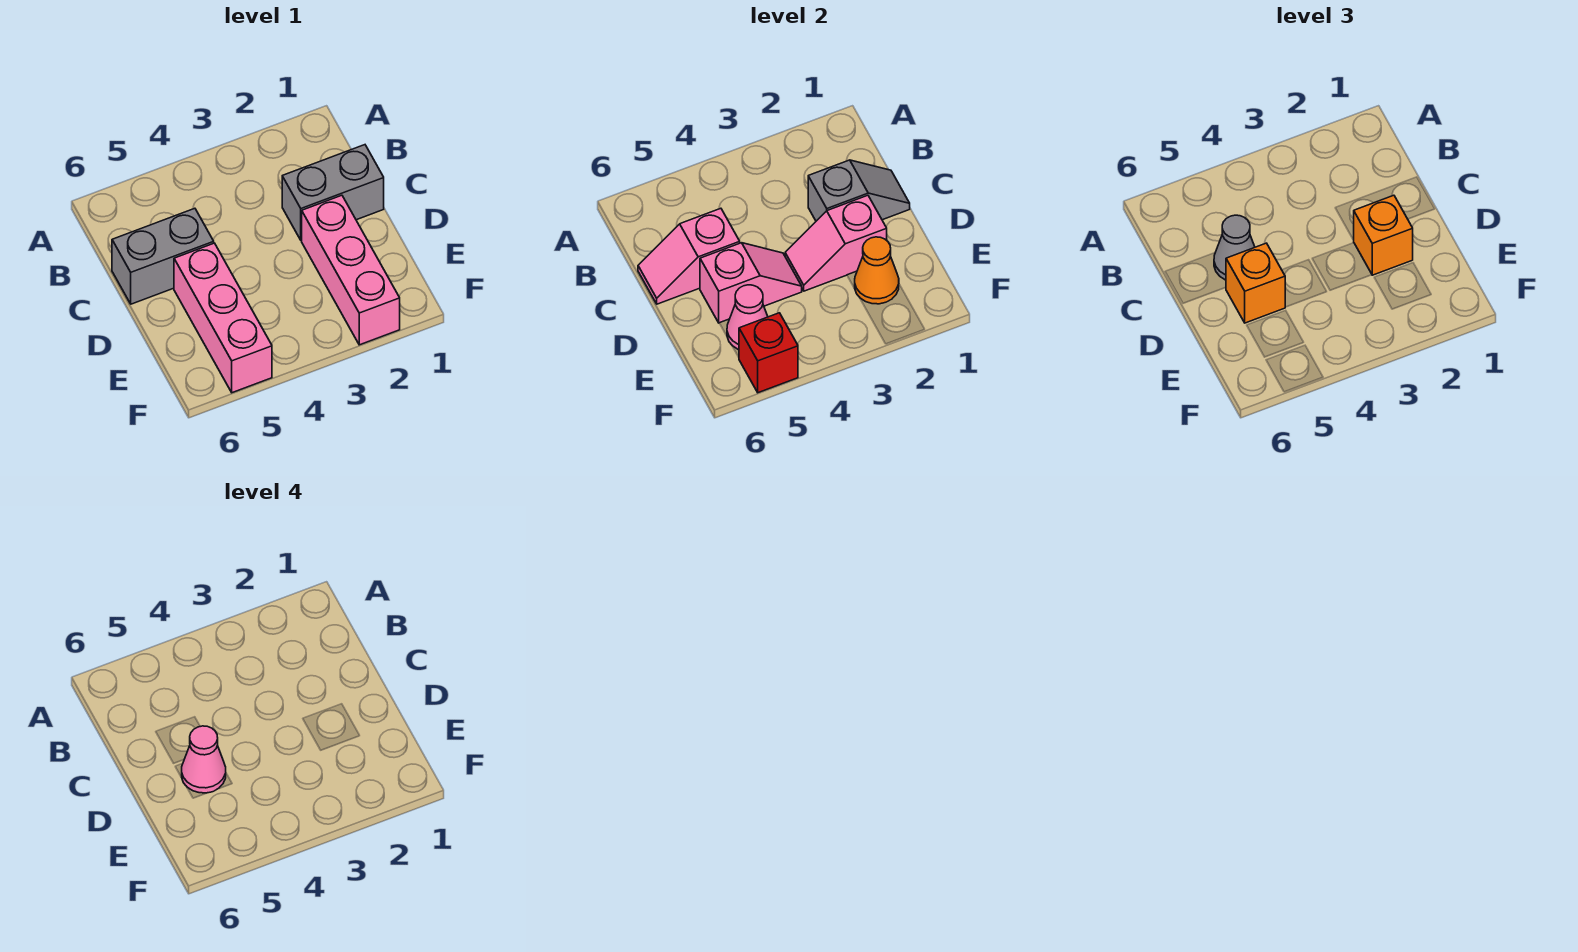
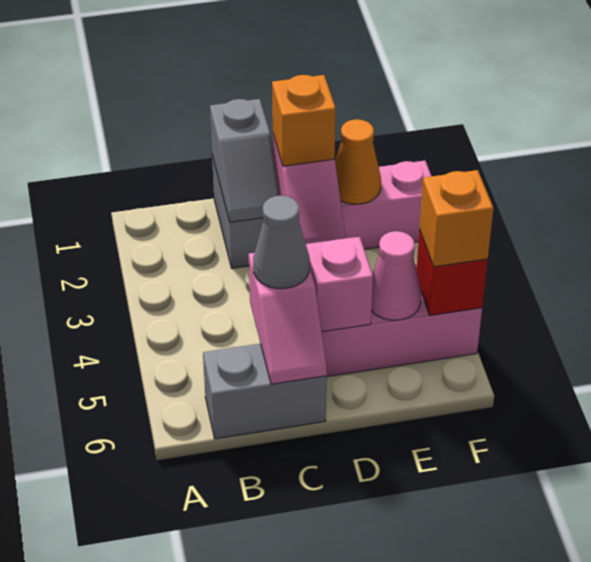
grey slope C1:C2 level 2 top 2 -> grey slope C1:C2 level 2 top 1
grey brick C5:C6 level 1 -> grey brick B6:C6 level 1
orange brick D5 level 3 -> orange brick F5 level 3
pink cone D5 level 4 -> none

